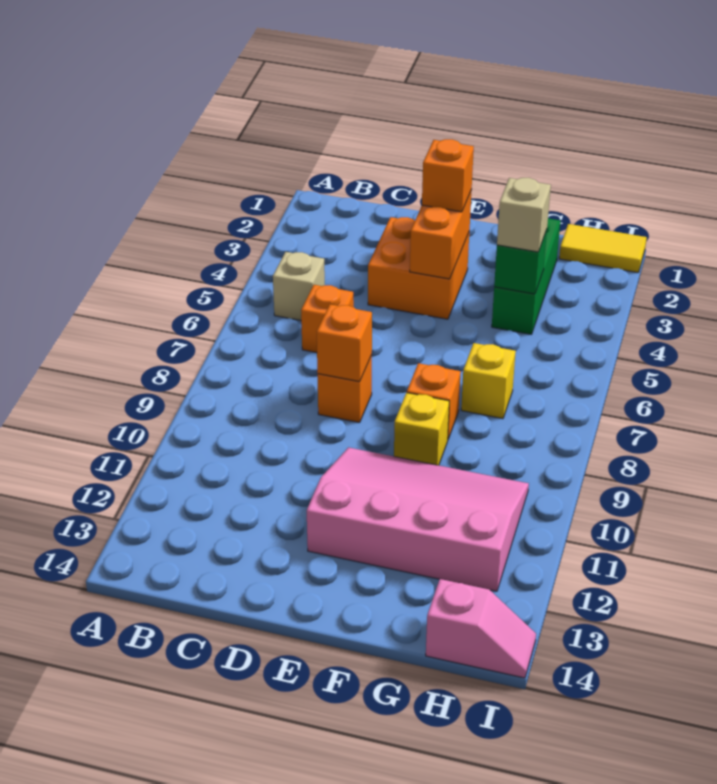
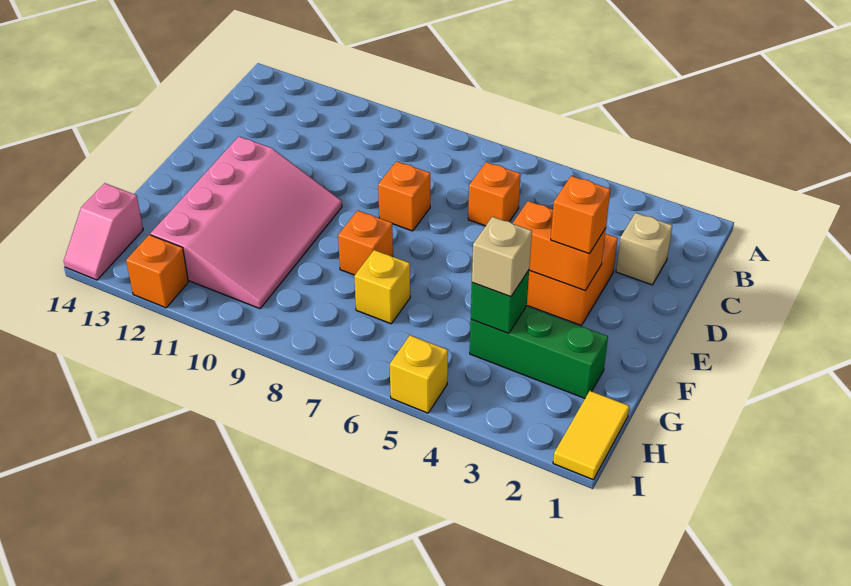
tan brick B5 level 1 -> tan brick C2 level 1
orange brick D8 level 2 -> orange brick I12 level 1
yellow brick F9 level 1 -> yellow brick I5 level 1

